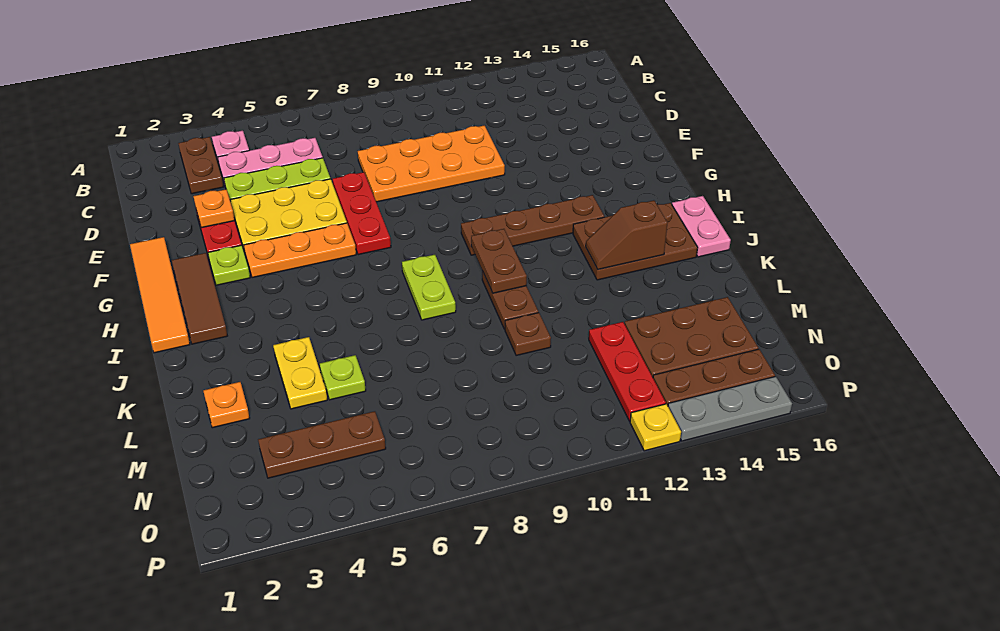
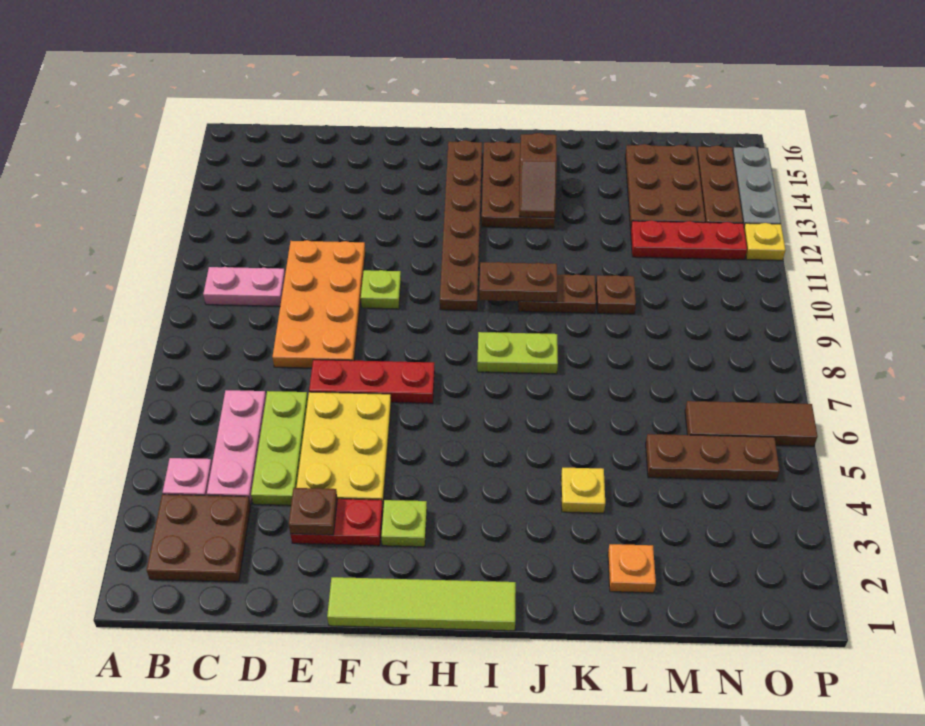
brown plate B3:C3 level 1 -> brown plate B2:C3 level 1
orange plate E3 level 2 -> brown plate E3 level 2
orange tile F1:I1 level 1 -> lime tile F1:I1 level 1
brown tile G2:I2 level 1 -> brown tile N6:P6 level 1
orange plate G4:G6 level 1 -> none
brown plate H10:H13 level 1 -> brown plate H10:H15 level 1
pink plate I16:J16 level 1 -> pink plate B10:C10 level 1
yellow plate K4:L4 level 1 -> yellow plate K4 level 1
lime plate L5 level 1 -> lime plate F10 level 1
brown plate N3:N5 level 1 -> brown plate M5:O5 level 1

